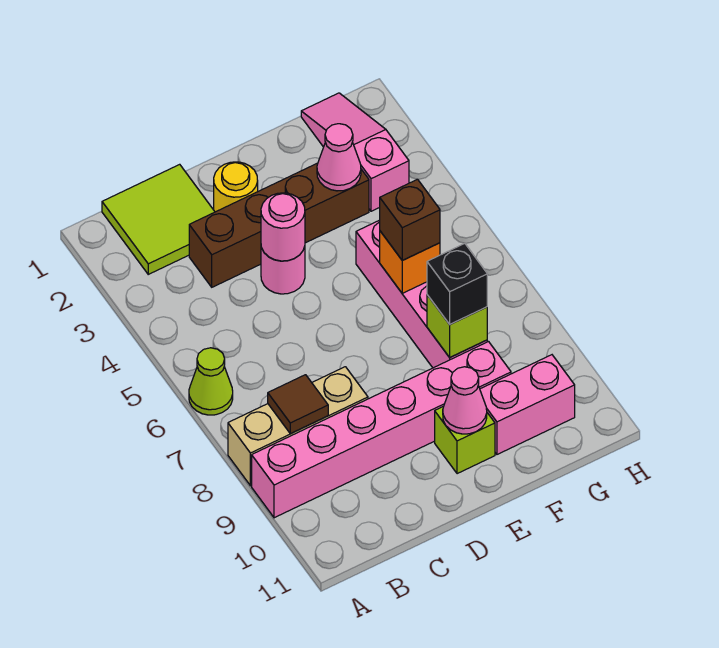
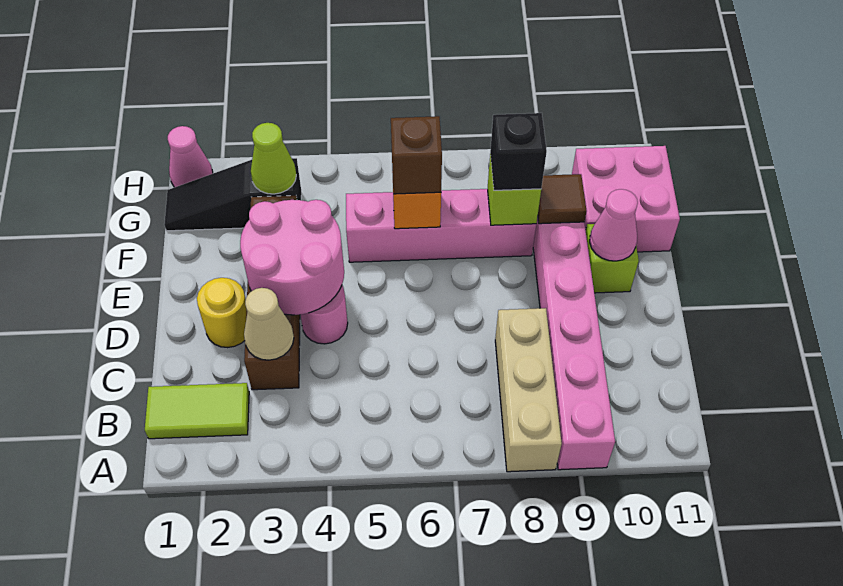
lime cone A6 level 1 -> lime cone G3 level 2
lime tile B1:C2 level 1 -> lime tile B1:B2 level 1
brown tile B8 level 2 -> brown tile F9 level 2
none -> tan cone C3 level 2
pink round brick D4 level 2 -> pink round brick D3:E4 level 2
pink cone F3 level 2 -> pink cone H1 level 1
pink brick F10:G10 level 1 -> pink brick F10:G11 level 1
pink slope G1:G3 level 1 top 3 -> black slope G1:G3 level 1 top 3

